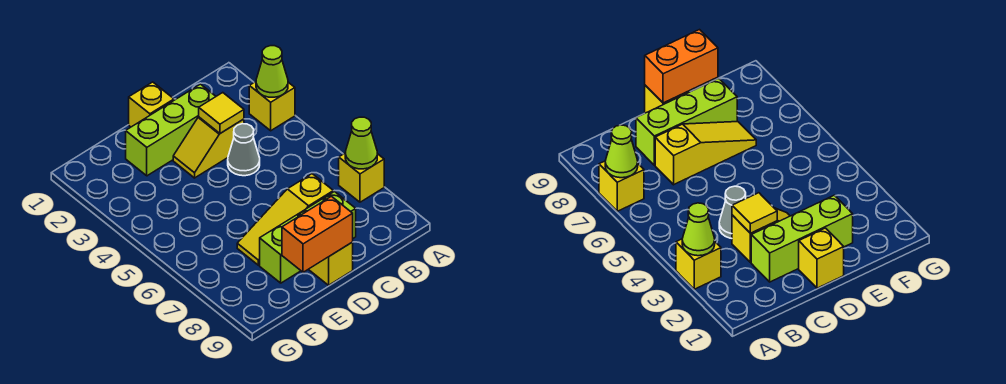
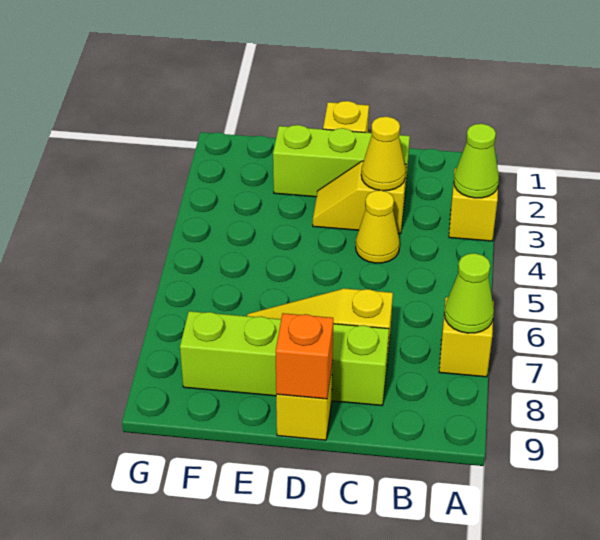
yellow tile C3 level 2 -> yellow cone C3 level 2
grey cone C4 level 1 -> yellow cone C4 level 1
lime brick C8:E8 level 1 -> lime brick C8:F8 level 1
orange brick D9:E9 level 2 -> orange brick D9 level 2

